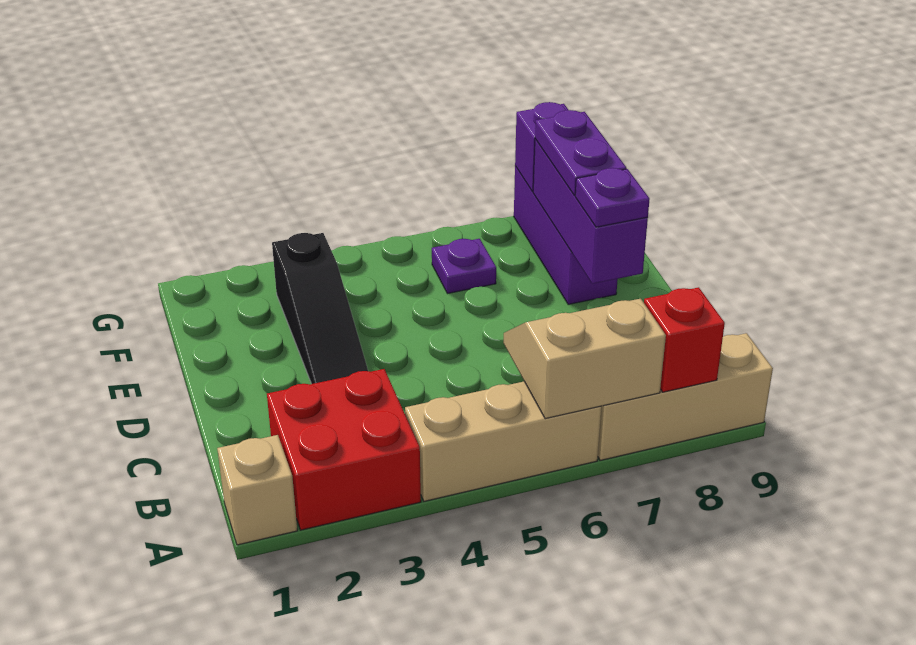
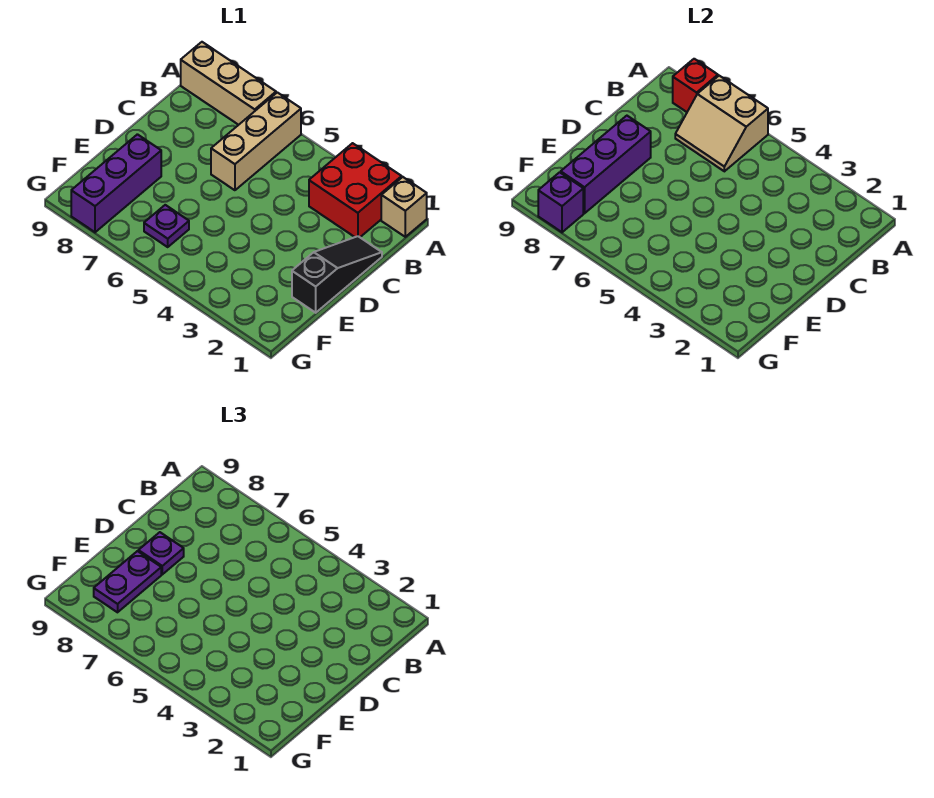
tan brick A4:A6 level 1 -> tan brick A6:C6 level 1
black slope D3:F3 level 1 top F -> black slope C1:E1 level 1 top E

